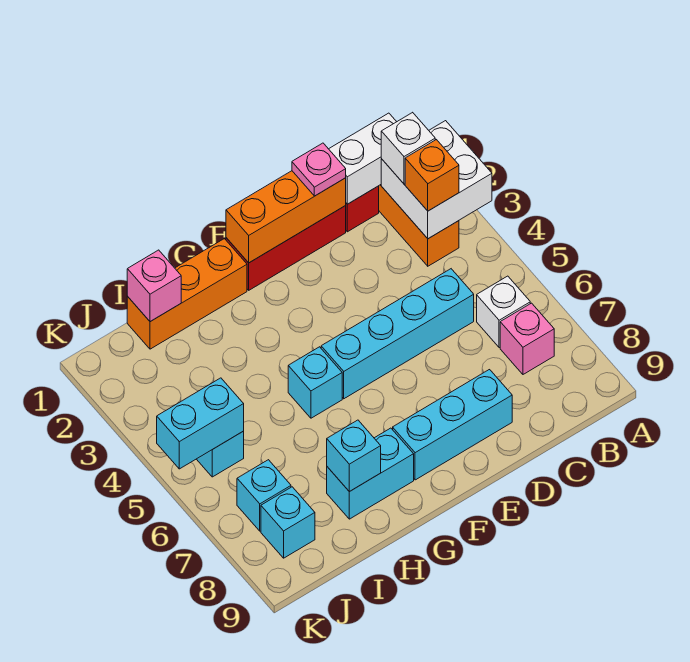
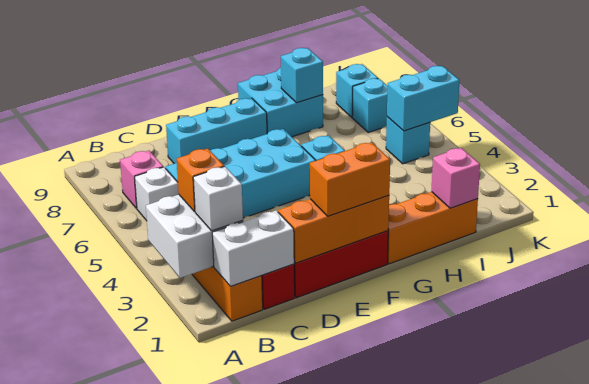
cyan brick C5:F5 level 1 -> cyan brick C5:F6 level 1
pink plate D1 level 3 -> none
none -> orange brick E1:F1 level 3
cyan brick G8:H8 level 1 -> cyan brick G8:H9 level 1

